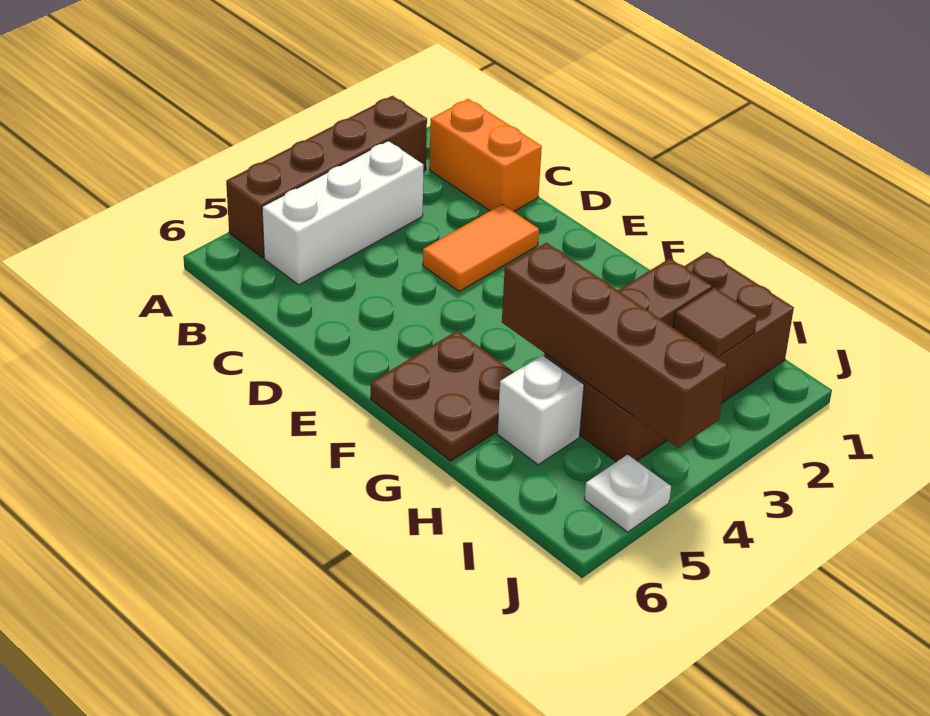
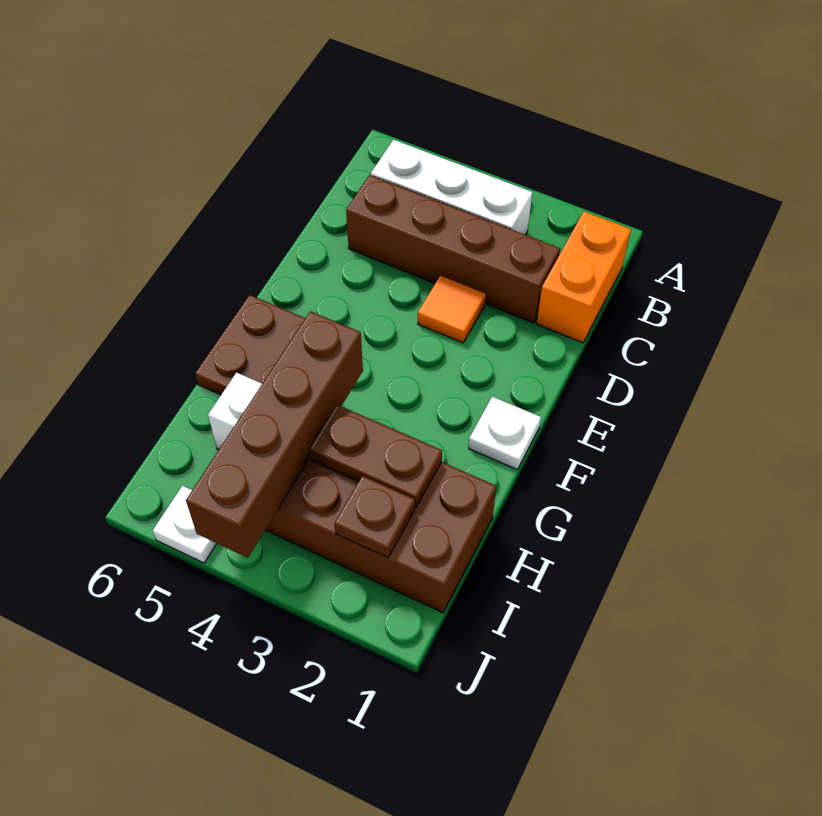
brown brick A2:A5 level 1 -> brown brick C2:C5 level 1
orange tile D2:D3 level 1 -> orange tile D3 level 1
none -> white plate F1 level 1
brown tile I2 level 2 -> brown plate I2 level 2

